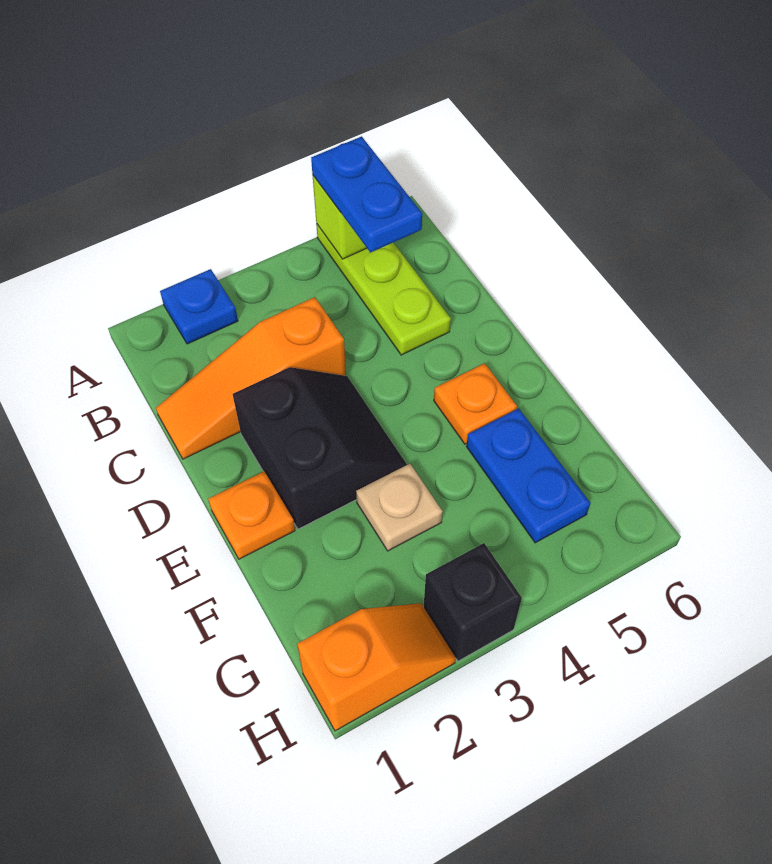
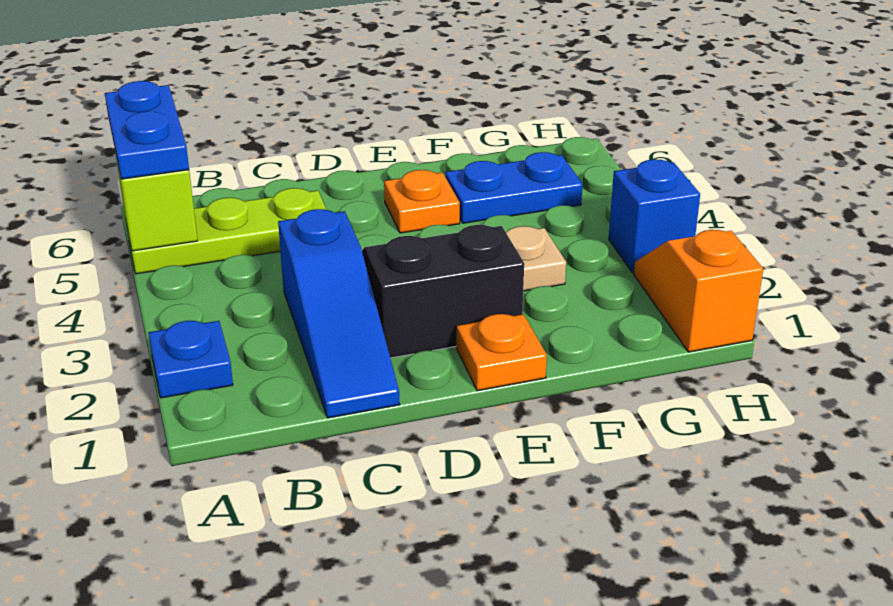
blue plate A5:B5 level 3 -> blue plate A5:A6 level 3
orange slope C1:C3 level 1 top 3 -> blue slope C1:C3 level 1 top 3
black brick H3 level 1 -> blue brick H3 level 1

